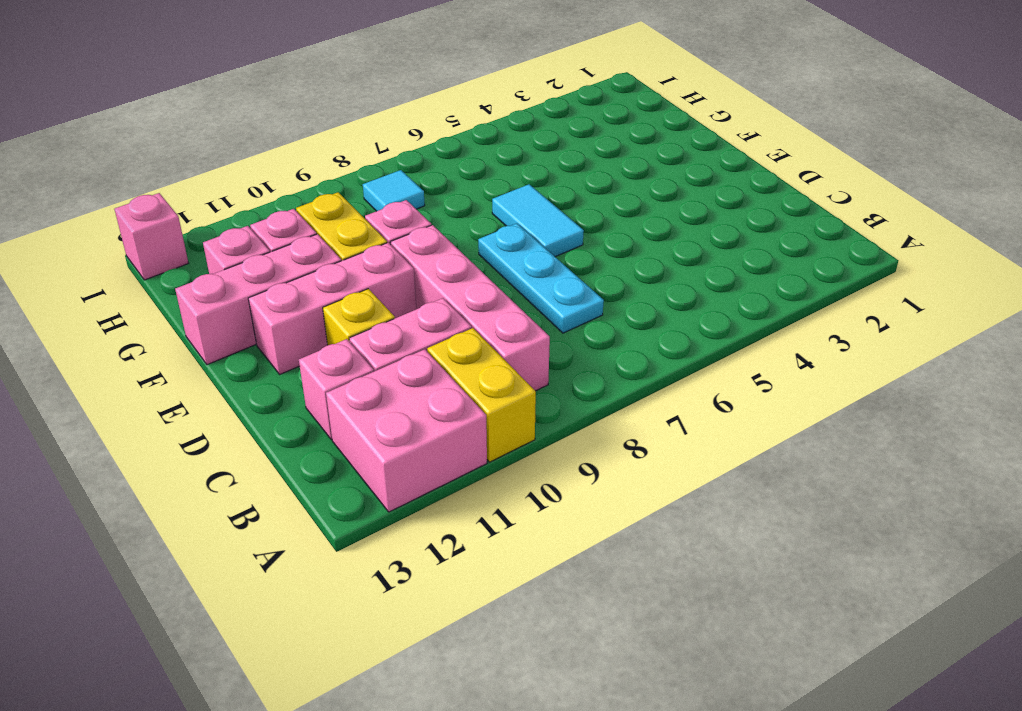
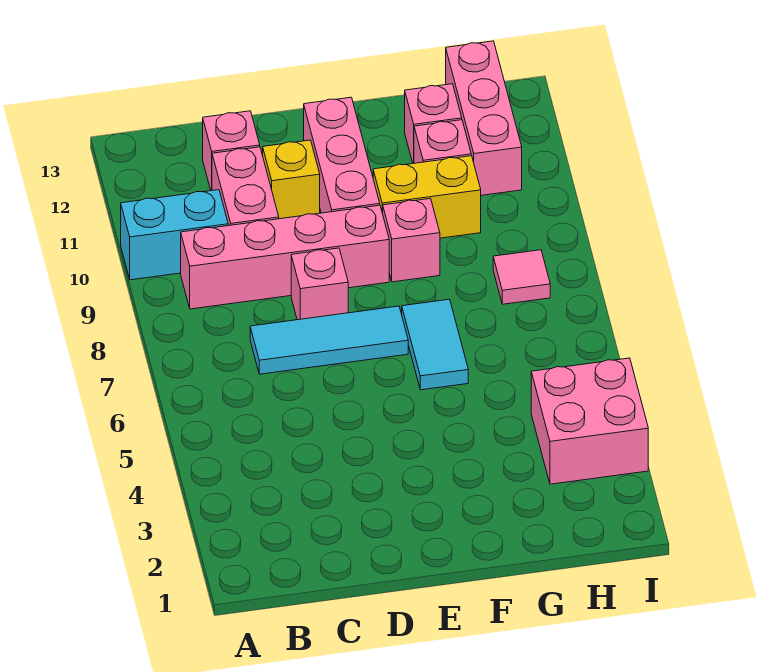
yellow brick A10:B10 level 1 -> cyan brick A10:B10 level 1
pink brick A11:B12 level 1 -> pink brick H3:I4 level 1
cyan plate C7:E7 level 1 -> cyan tile C7:E7 level 1
cyan tile E6:F6 level 1 -> cyan tile F6:F7 level 1
pink brick F11:F13 level 1 -> pink brick H11:H13 level 1
cyan tile H8 level 1 -> pink tile H8 level 1
pink brick I13 level 1 -> pink brick D8 level 1

